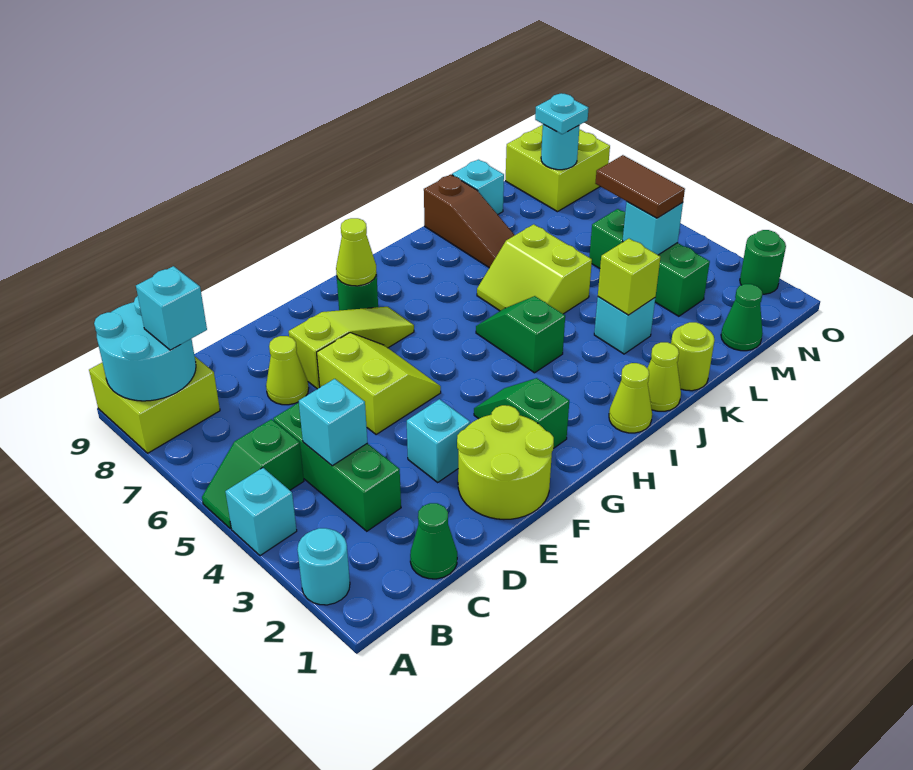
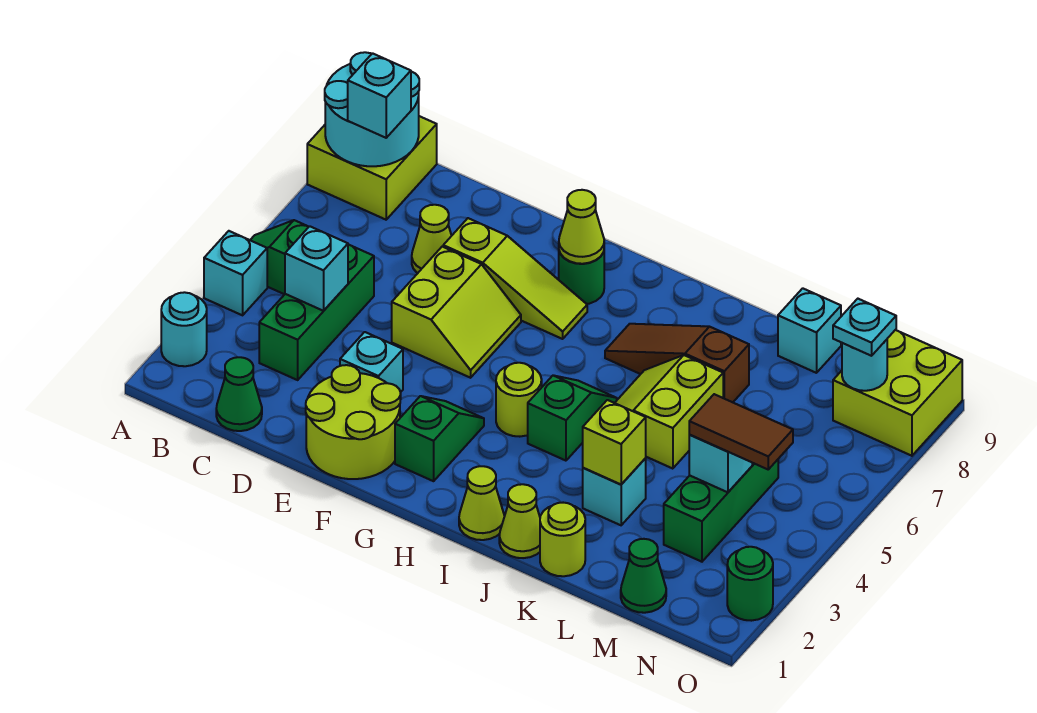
none -> lime round brick H4 level 1
brown slope K7:K9 level 1 top 9 -> brown slope I7:K7 level 1 top K
brown tile M4:M5 level 3 -> brown tile M4:N4 level 3

